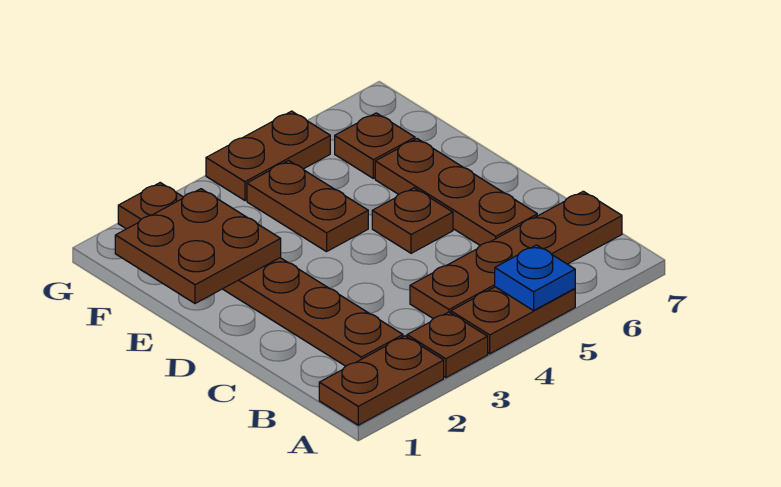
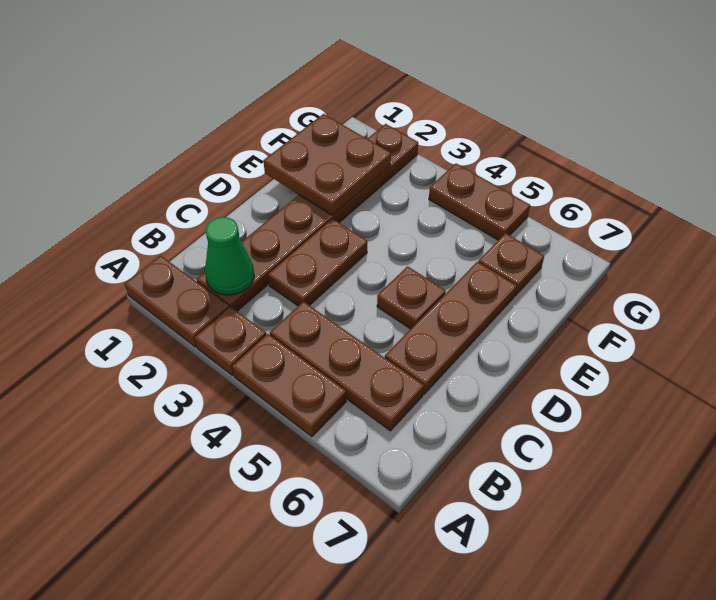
blue plate A5 level 2 -> none
none -> green cone B2 level 2
brown plate B4:B7 level 1 -> brown plate B4:B6 level 1
brown plate E4:F4 level 1 -> brown plate C3:D3 level 1

